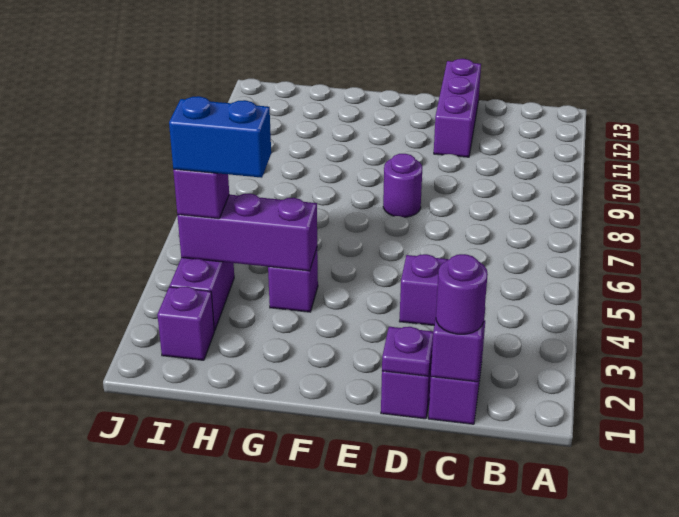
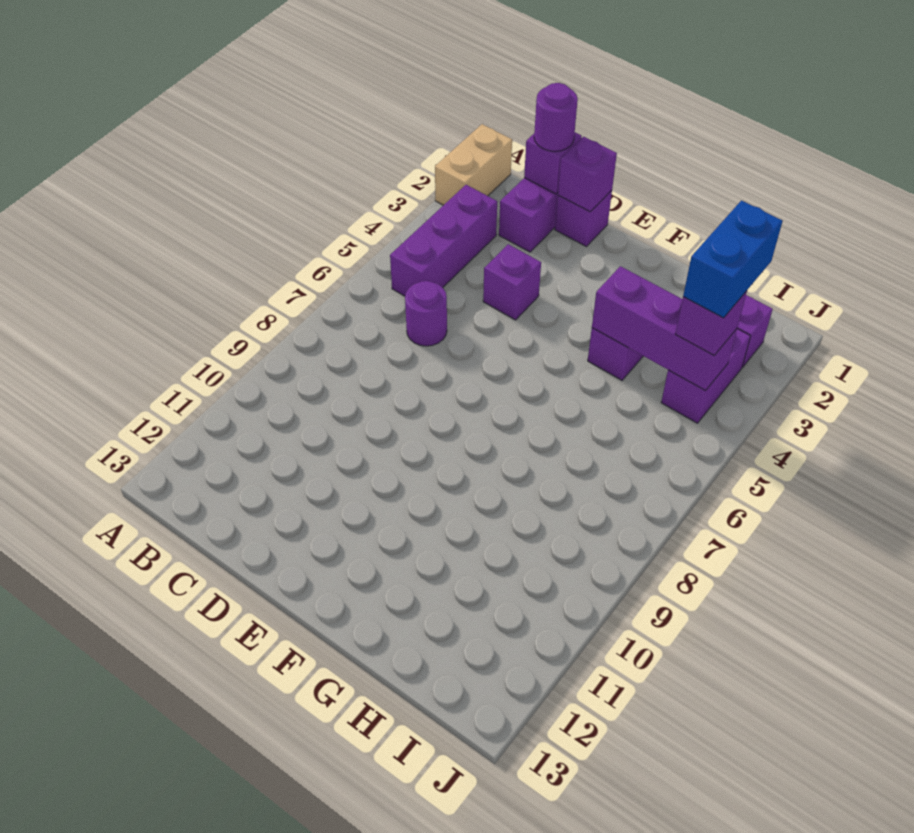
none -> tan brick A1:A2 level 1
purple plate D1 level 2 -> purple brick D1 level 2
purple brick D11:D13 level 1 -> purple brick B3:B5 level 1
purple round brick E8 level 1 -> purple round brick C6 level 1
blue brick H4:I4 level 4 -> blue brick I3:I4 level 4

